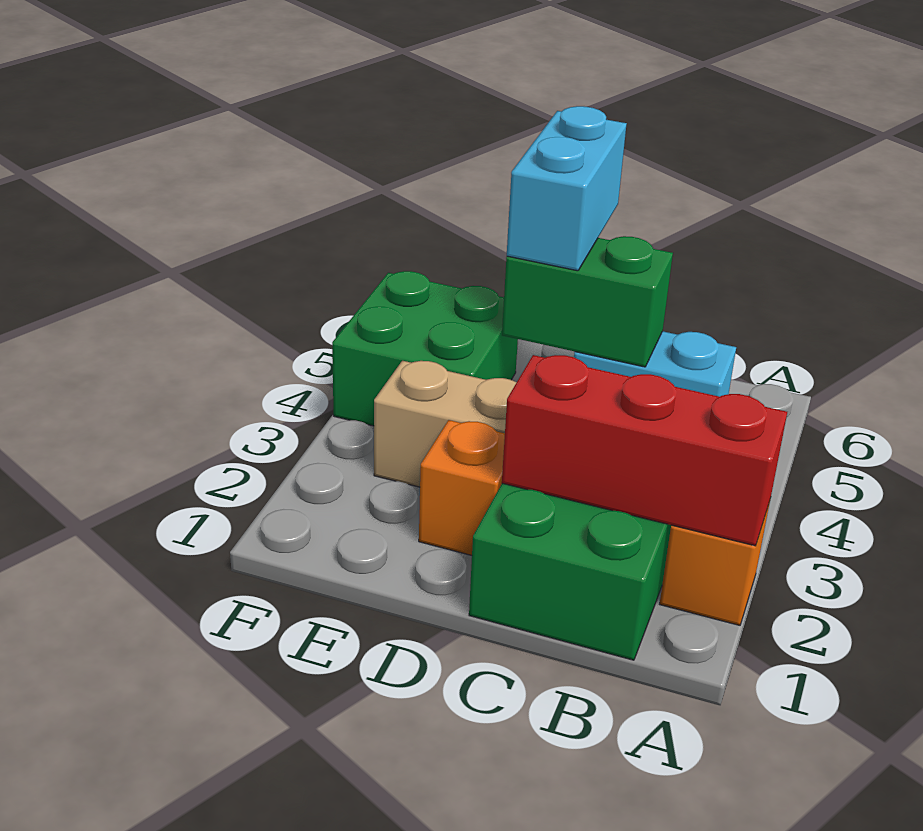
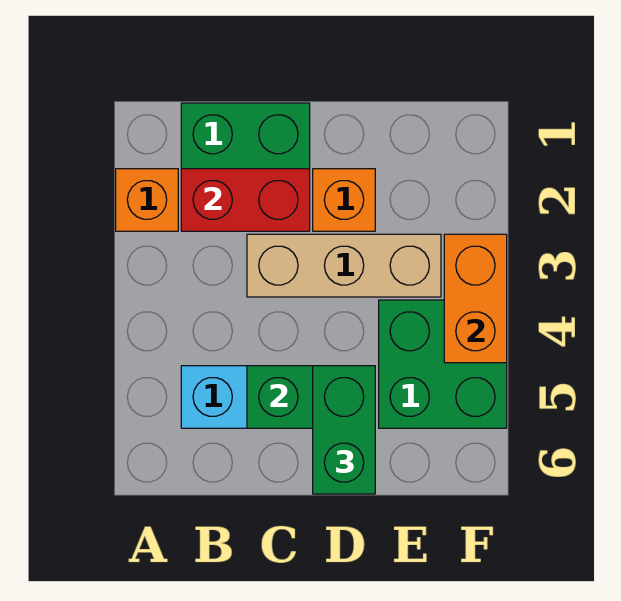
red brick A2:C2 level 2 -> red brick B2:C2 level 2
cyan brick D5:D6 level 3 -> green brick D5:D6 level 3
none -> orange brick F3:F4 level 2

